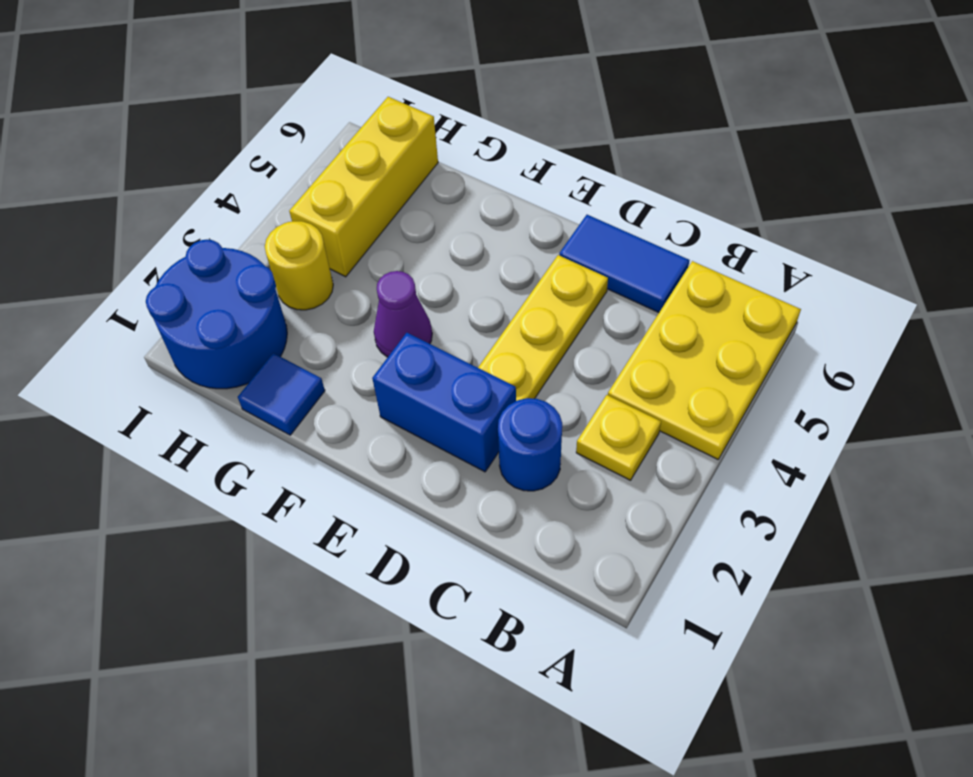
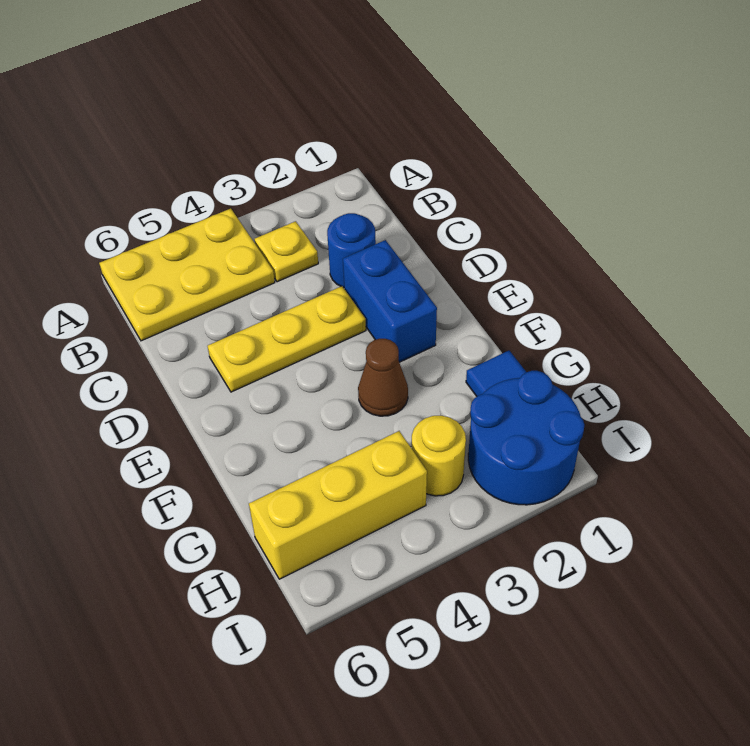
blue tile C6:D6 level 1 -> none
purple cone F3 level 1 -> brown cone F3 level 1

